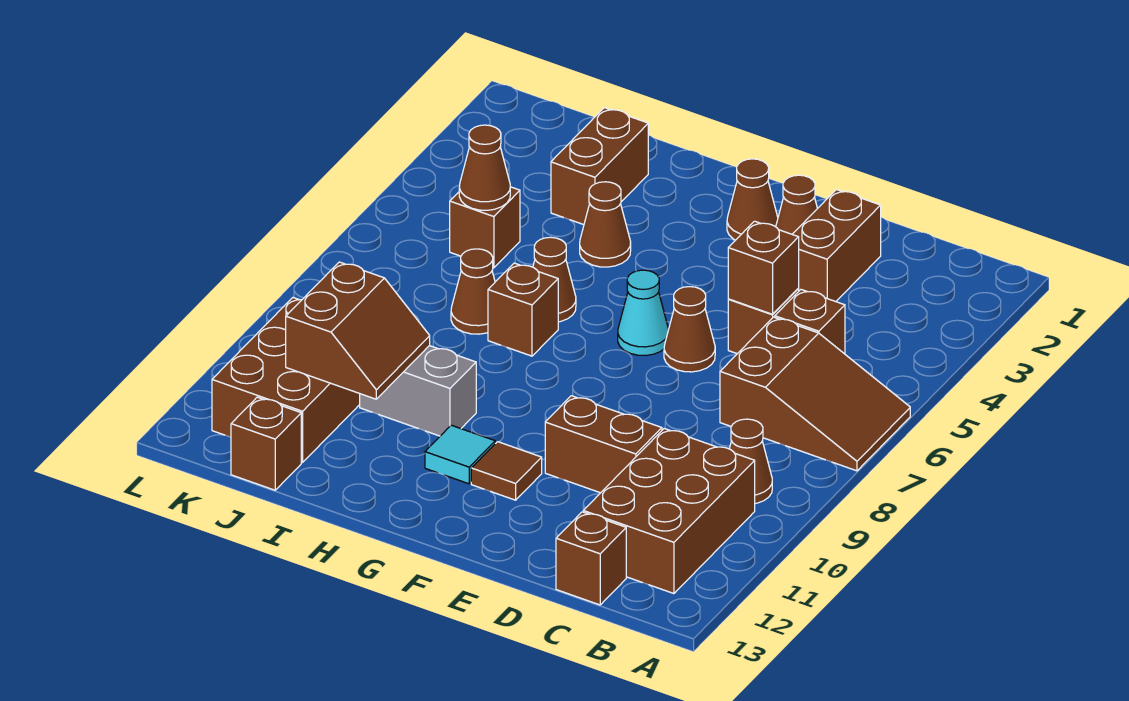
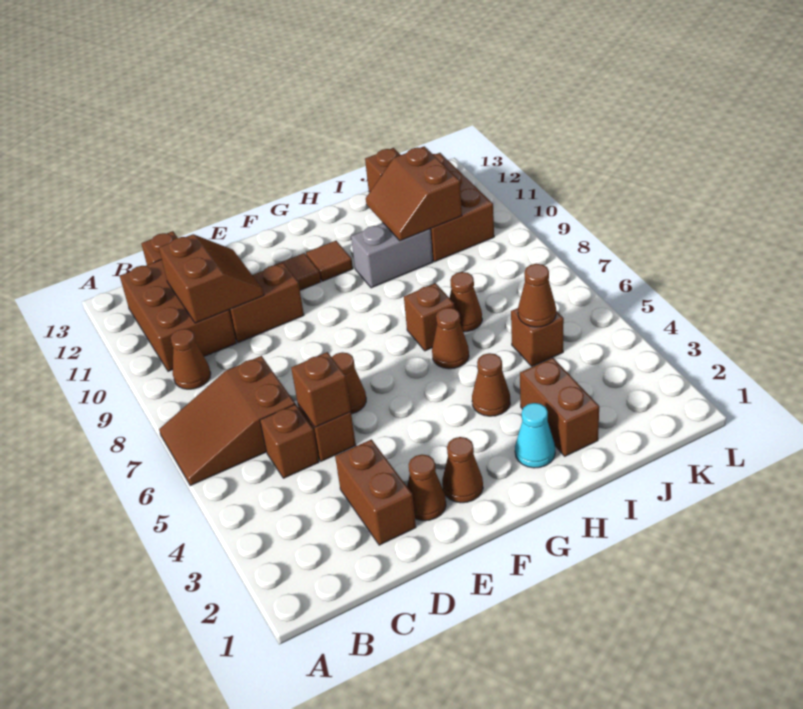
none -> brown slope C10:D11 level 2 top C
cyan cone F6 level 1 -> cyan cone H2 level 1
cyan tile G11 level 1 -> brown tile G11 level 1

